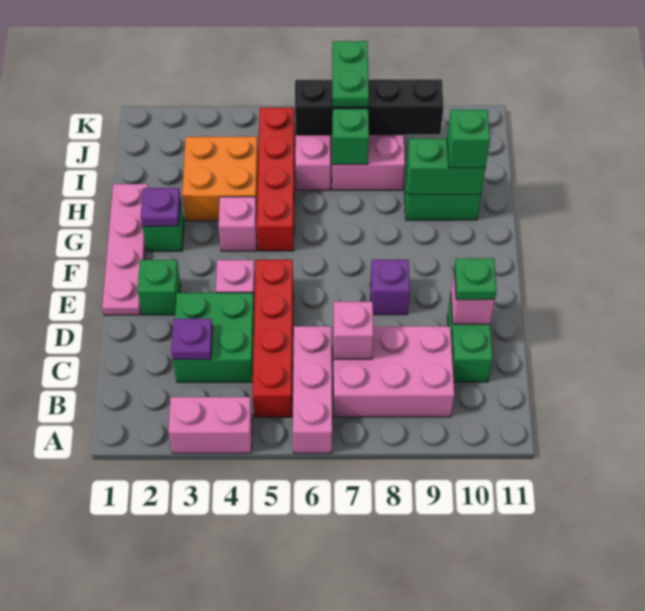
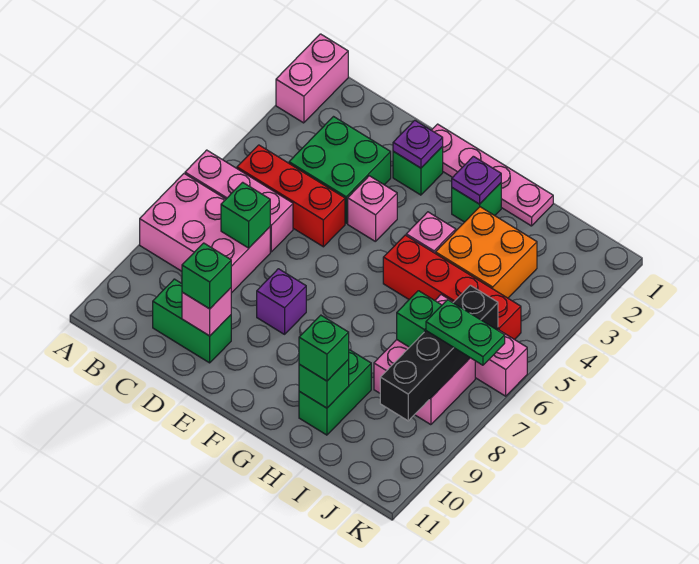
pink brick A3:A4 level 1 -> pink brick A1:A2 level 1
red brick B5:E5 level 1 -> red brick B5:D5 level 1
pink brick B7:C9 level 1 -> pink brick A7:C8 level 1
purple plate C3 level 2 -> purple plate E2 level 2
pink brick C7 level 2 -> green brick C7 level 2
green plate D10 level 3 -> green brick D10 level 3
green brick H9:H10 level 2 -> green brick H10 level 2

